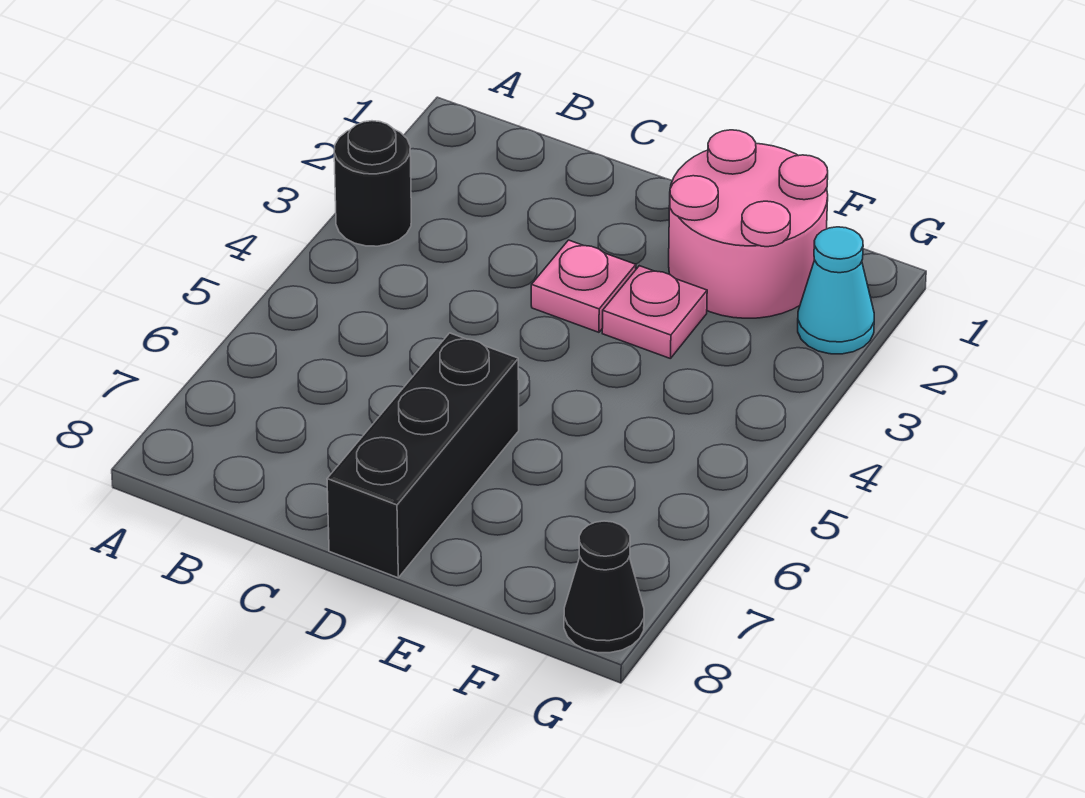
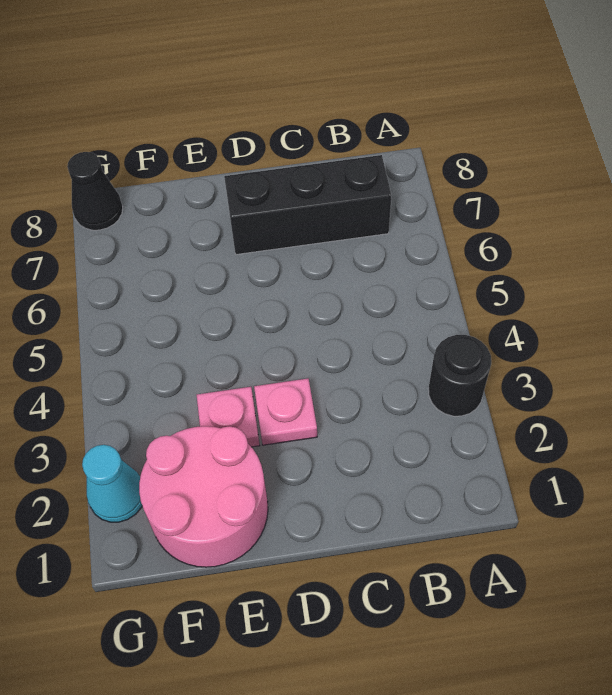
black brick D6:D8 level 1 -> black brick B7:D7 level 1

